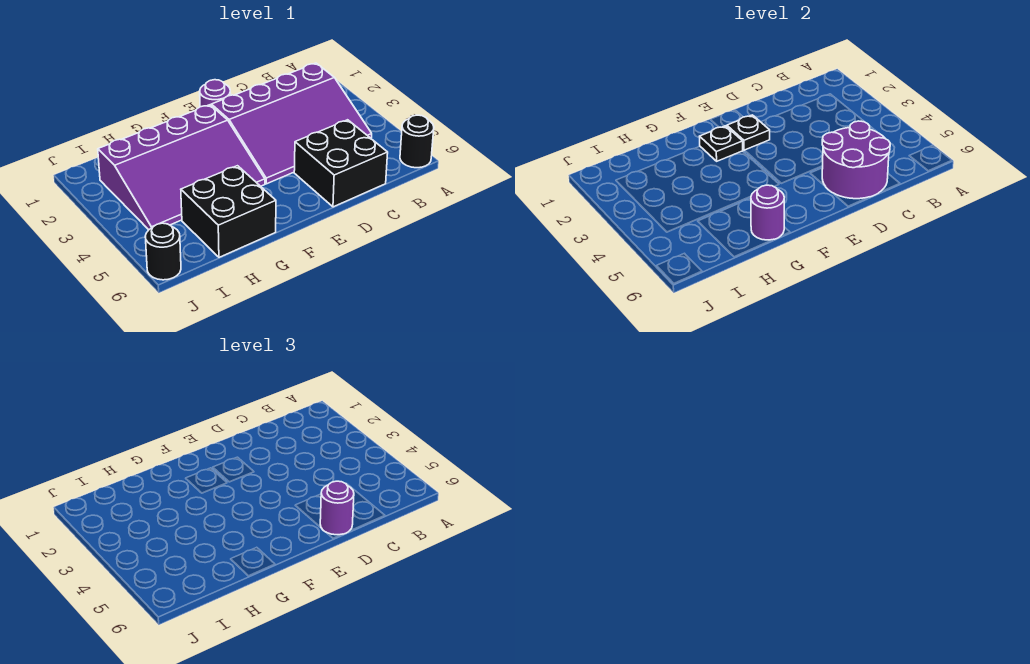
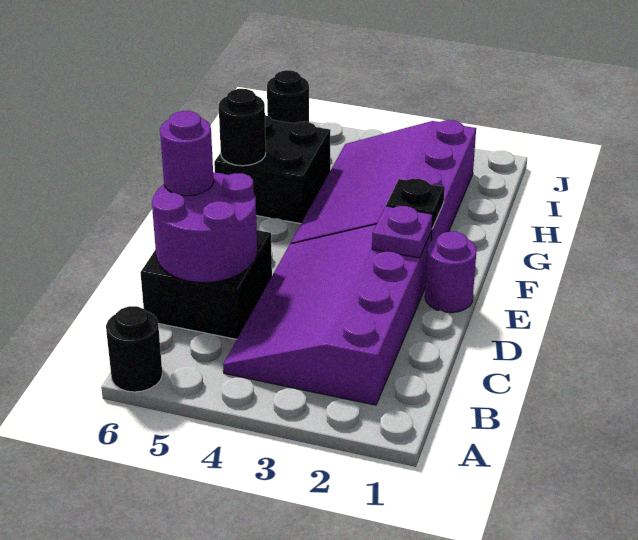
black plate E2 level 2 -> purple plate E2 level 2
purple round brick G6 level 2 -> black round brick G6 level 2

